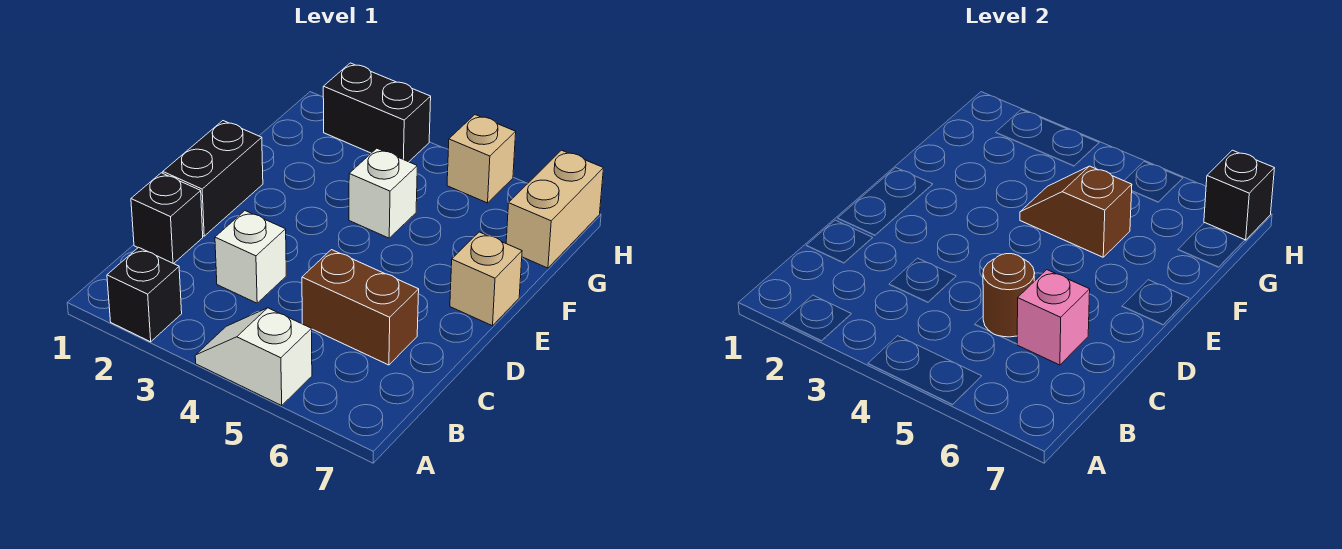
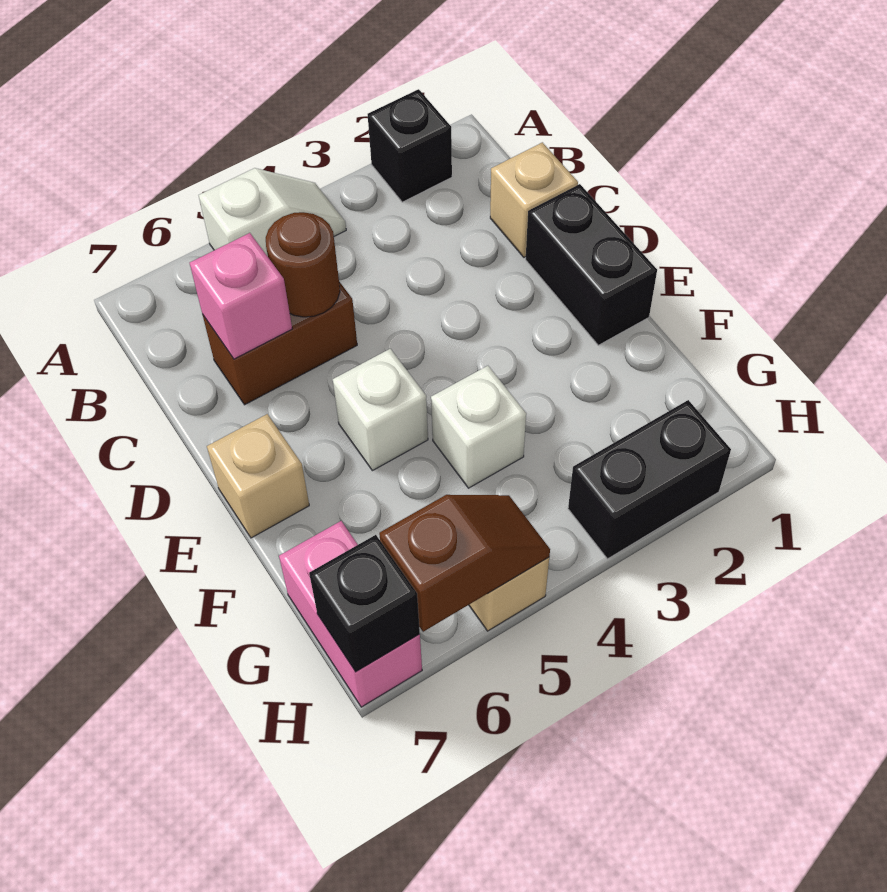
black brick C1 level 1 -> tan brick C1 level 1
white brick C3 level 1 -> white brick E5 level 1
brown slope F4:F5 level 2 top 5 -> brown slope H5:H6 level 2 top 6
tan brick G7:H7 level 1 -> pink brick G7:H7 level 1

